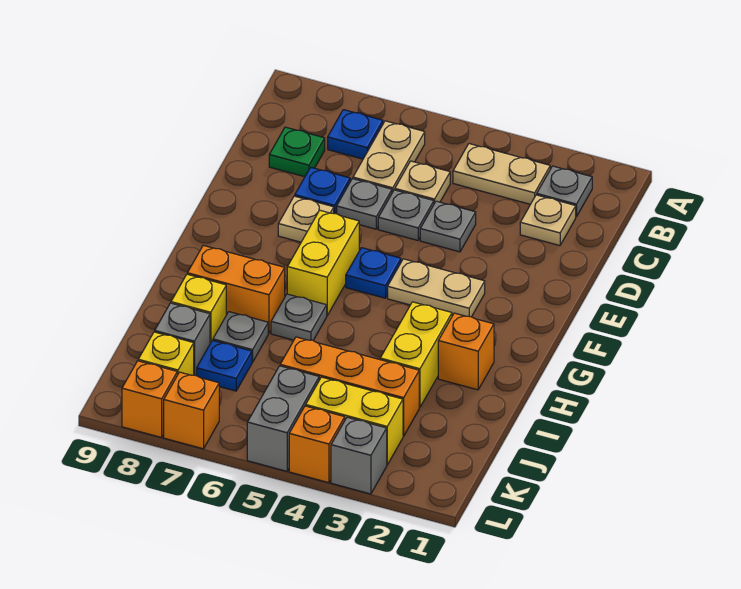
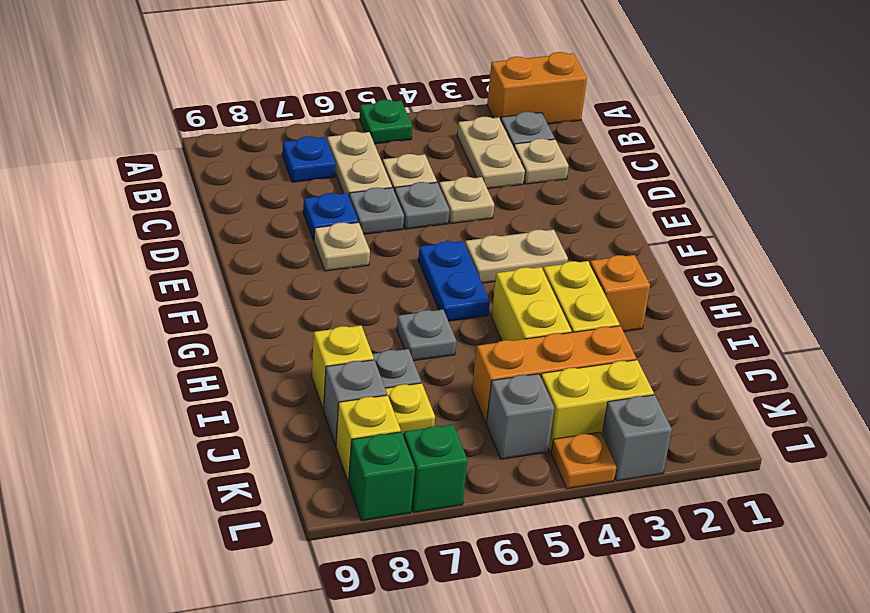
tan plate B3:B4 level 1 -> tan plate B3:C3 level 1
green plate C8 level 1 -> green plate A5 level 1
grey plate D4 level 1 -> tan plate D4 level 1
blue plate F5 level 1 -> blue plate F5:G5 level 1
yellow brick F6:G6 level 1 -> yellow brick H4:I4 level 1
orange brick H7:H8 level 1 -> orange brick A1:A2 level 1
blue plate J7 level 1 -> yellow plate J7 level 1
grey brick K5:L5 level 1 -> grey brick K5 level 1
orange brick L4 level 1 -> orange plate L4 level 1
orange brick L7 level 1 -> green brick L7 level 1
orange brick L8 level 1 -> green brick L8 level 1

